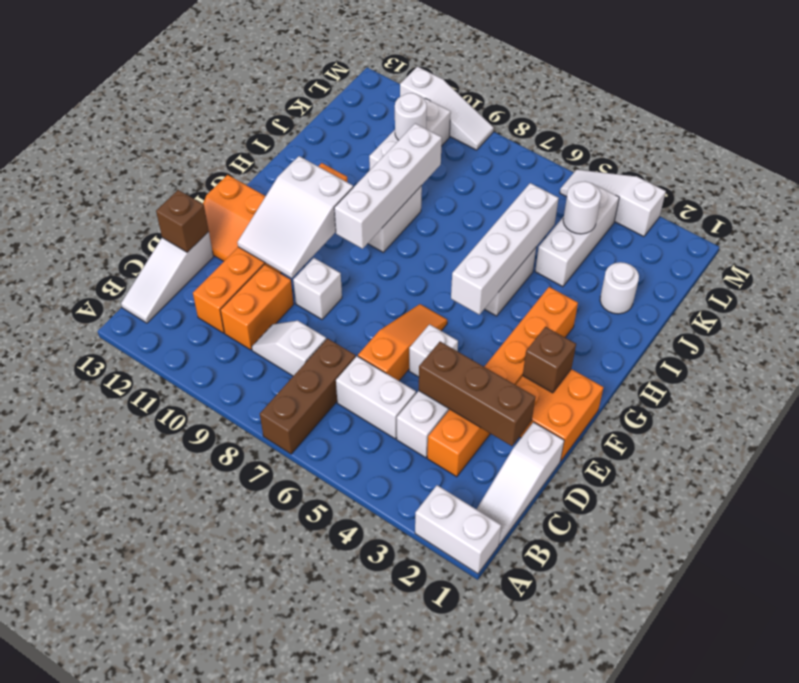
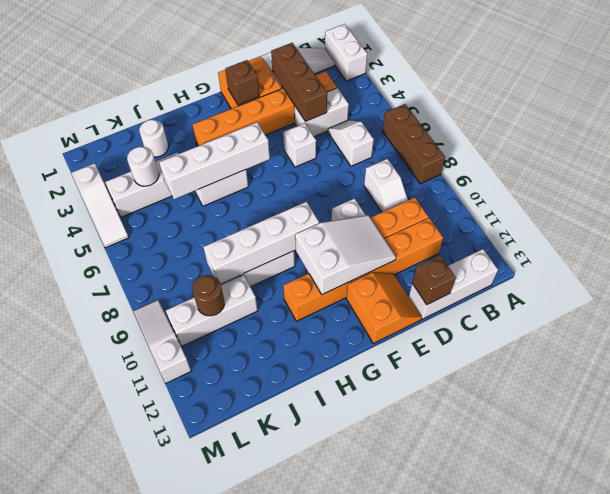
brown brick A7:C7 level 1 -> brown brick A6:A8 level 1
white slope B13:D13 level 1 top D -> white brick B13:D13 level 1
white brick C5:C6 level 1 -> white slope C5:C6 level 1 top 6
orange slope D6:F6 level 1 top D -> none
white round brick K10 level 2 -> brown round brick K10 level 2

